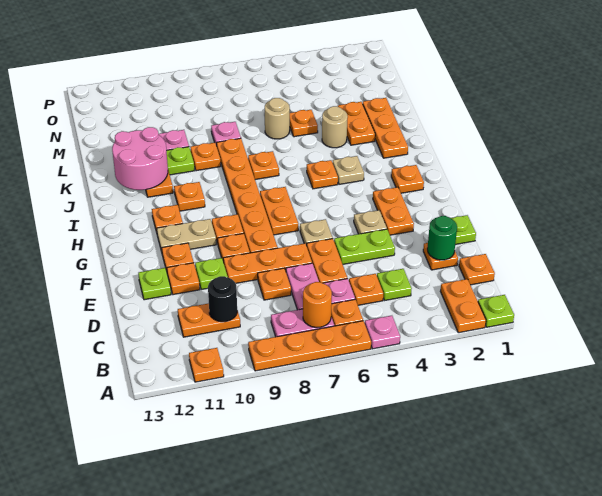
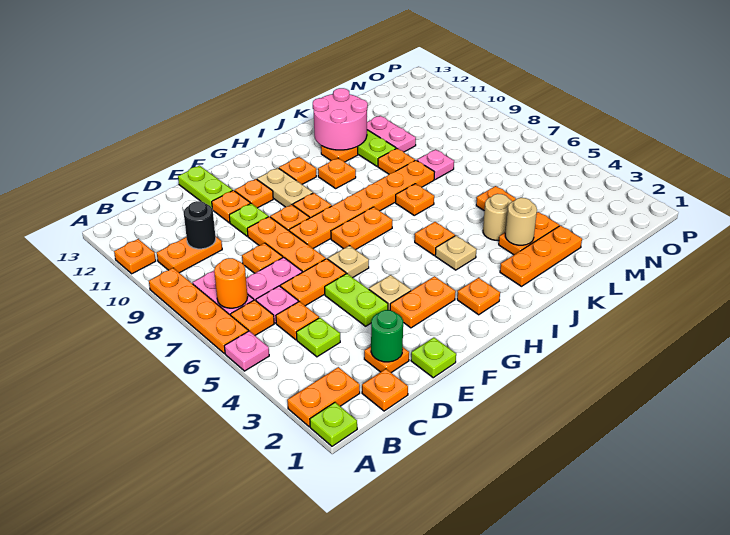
orange plate C10:C11 level 1 -> orange plate B10:C10 level 1
lime plate E12 level 1 -> lime plate E12:E13 level 1
tan round brick L6 level 1 -> tan round brick K3 level 2

